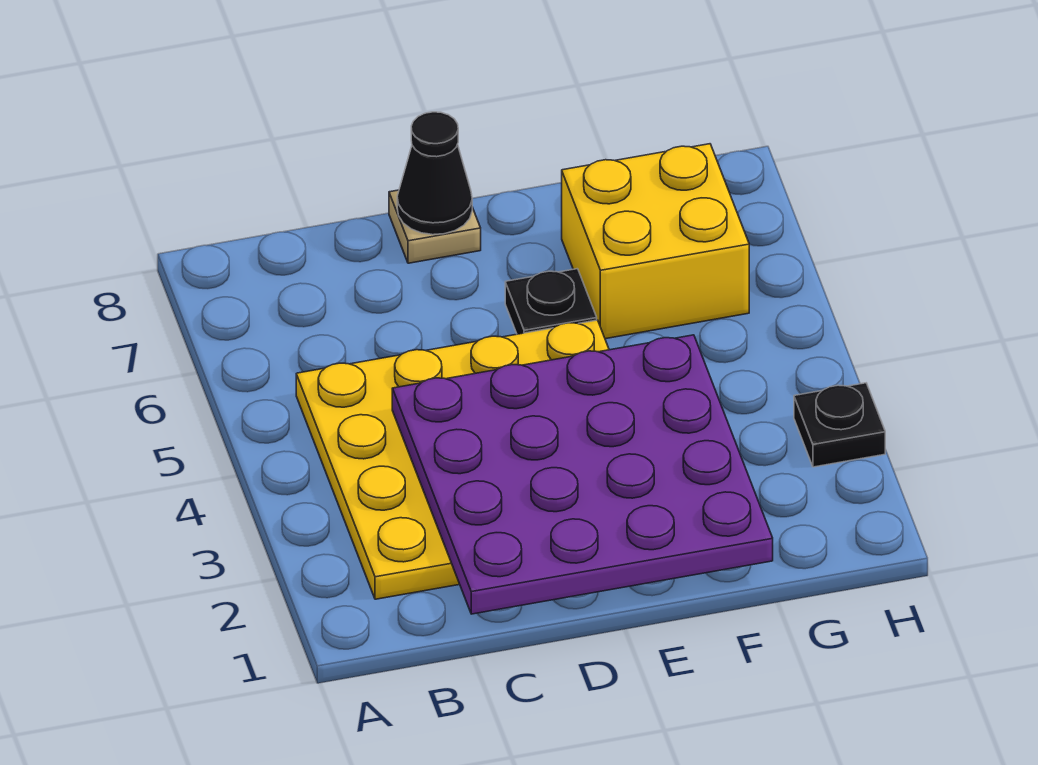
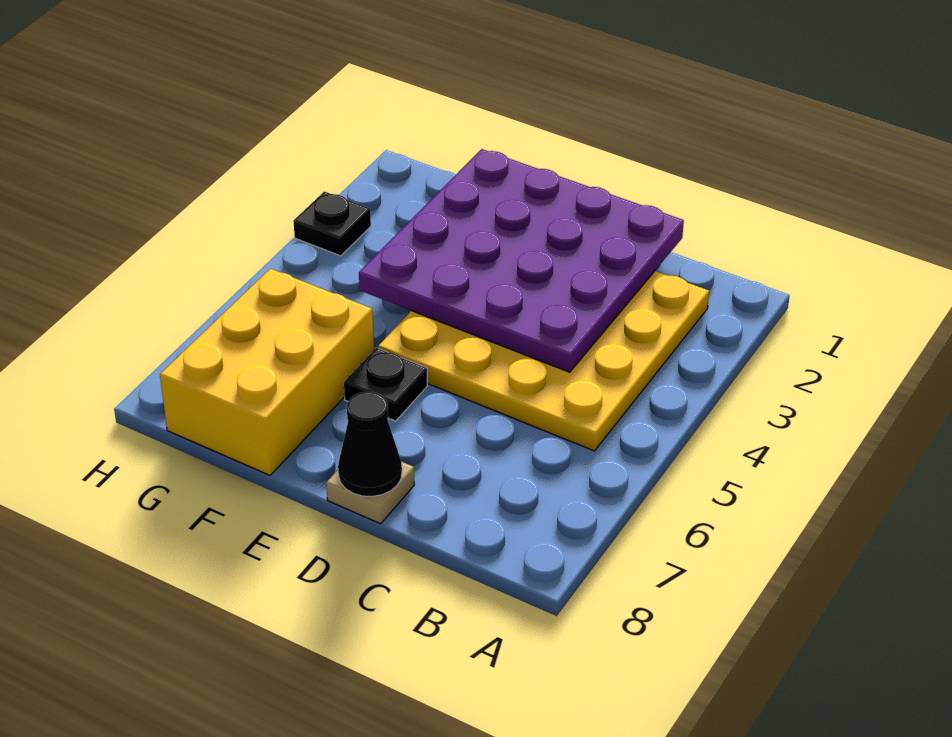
yellow brick F6:G7 level 1 -> yellow brick F6:G8 level 1

